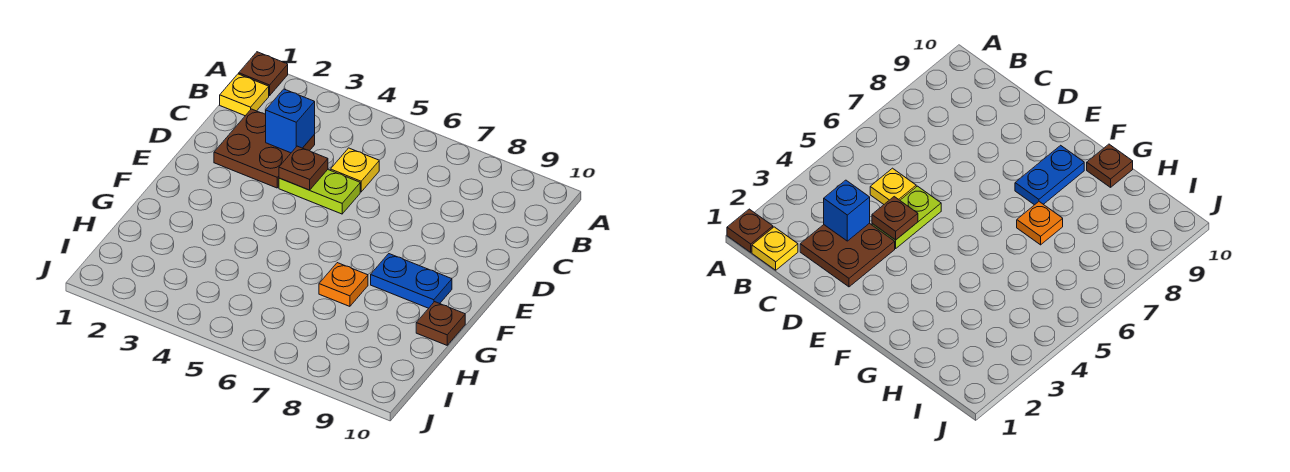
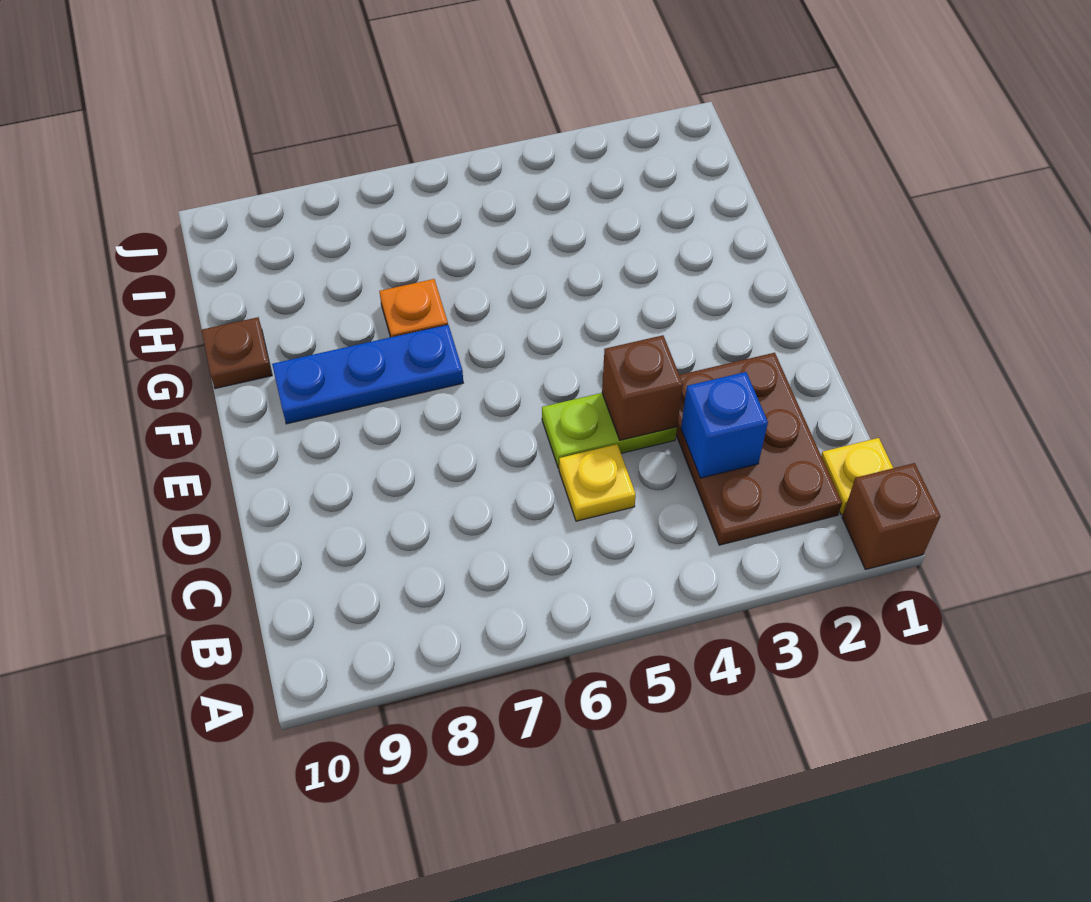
brown plate A1 level 1 -> brown brick A1 level 1
brown plate C2:D3 level 1 -> brown plate B2:D3 level 1
brown plate D4 level 2 -> brown brick D4 level 2
blue plate F8:F9 level 1 -> blue plate F7:F9 level 1

